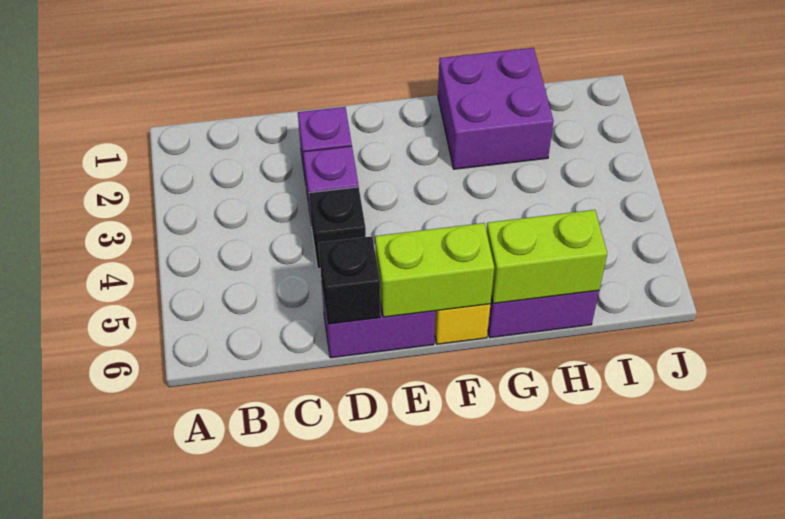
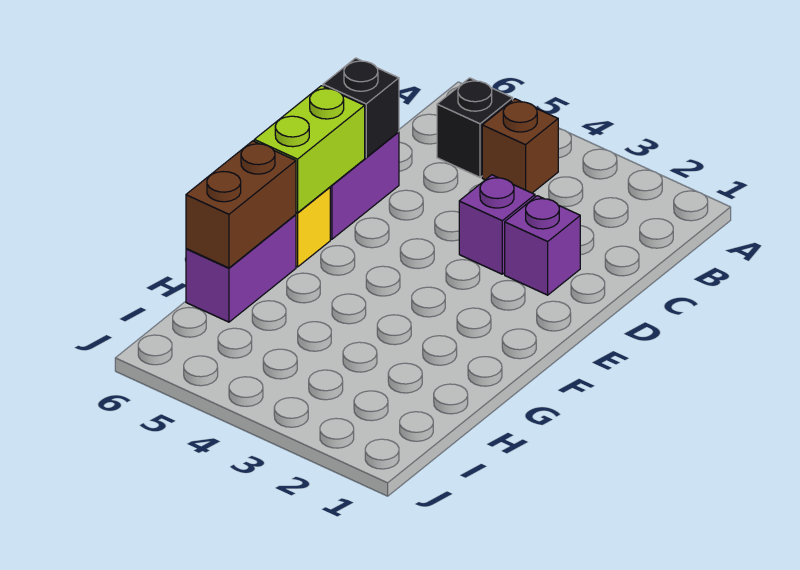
none -> brown brick B4 level 1
black brick D4 level 1 -> black brick B5 level 1
purple brick G1:H2 level 1 -> none
lime brick G6:H6 level 2 -> brown brick G6:H6 level 2

